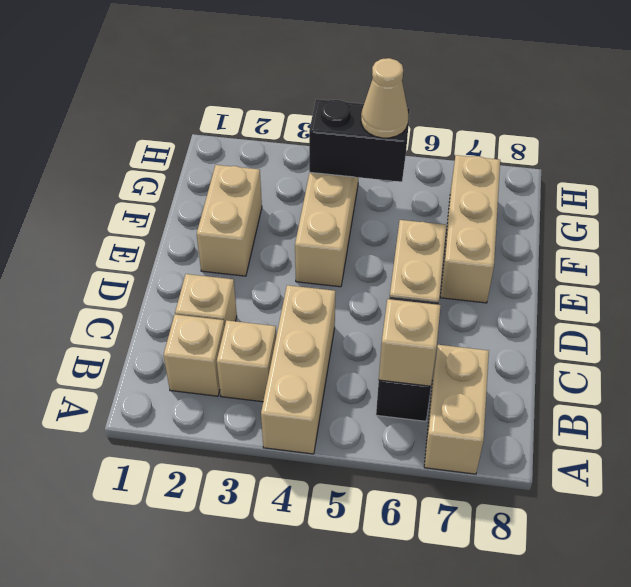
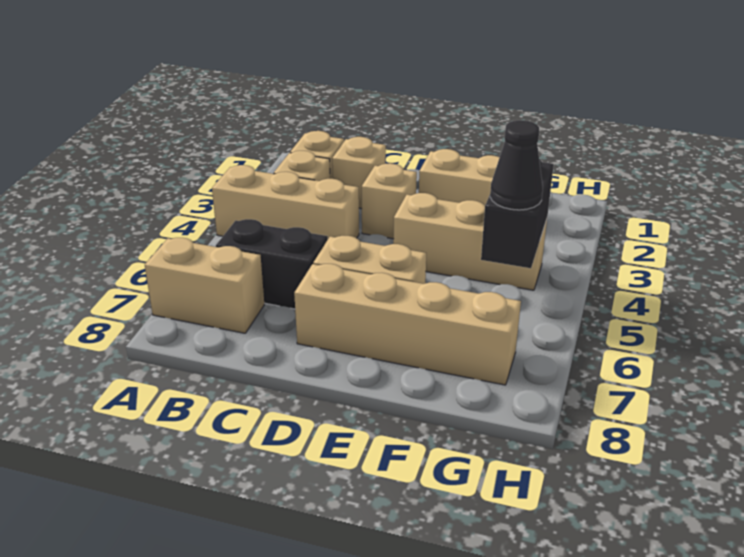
tan brick B6 level 2 -> tan brick D3 level 1
tan brick E7:G7 level 1 -> tan brick D7:G7 level 1
tan cone G5 level 3 -> black cone G5 level 3

